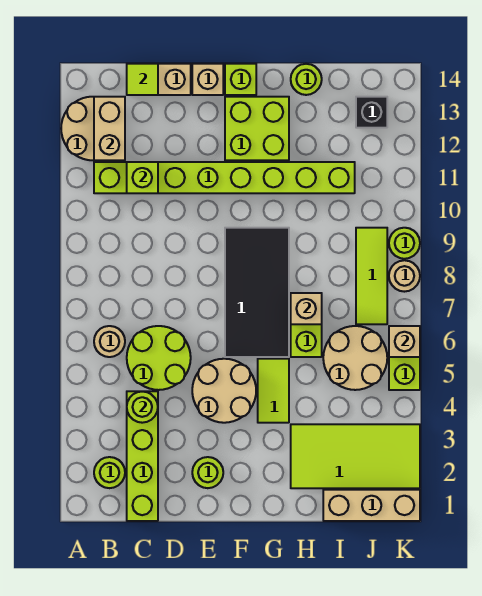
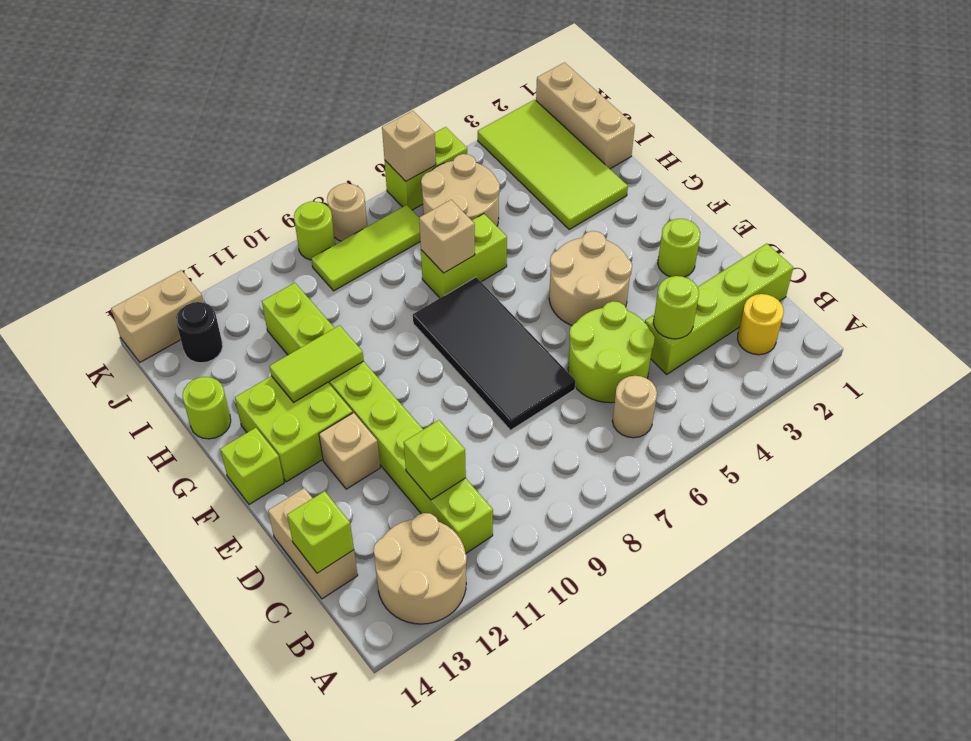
lime round brick B2 level 1 -> yellow round brick B2 level 1
tan brick B12:B13 level 2 -> tan brick K13:K14 level 1
lime tile C14 level 2 -> lime brick C14 level 2
tan brick E14 level 1 -> tan brick E12 level 1
black tile F6:G9 level 1 -> black tile D7:G8 level 1
lime tile G4:G5 level 1 -> lime tile G11:G12 level 2
black brick J13 level 1 -> black round brick J13 level 1

